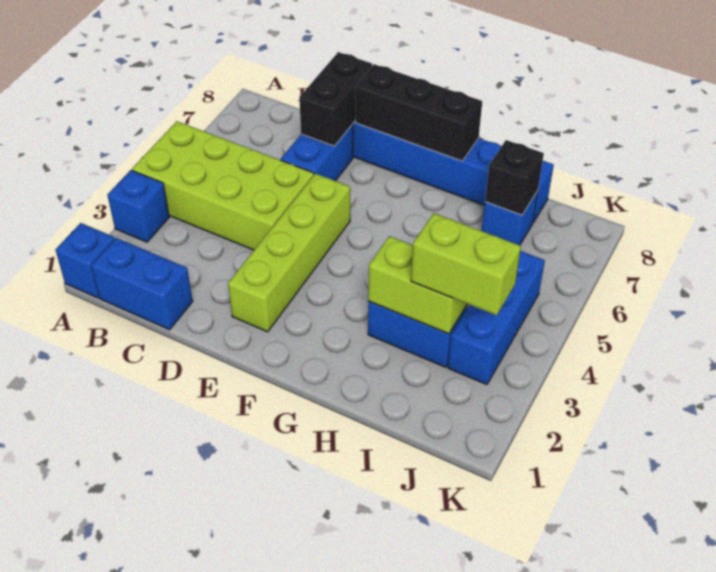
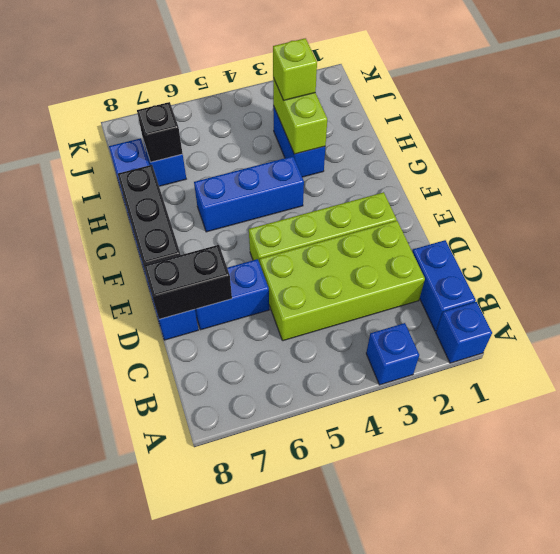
lime brick A4:D5 level 1 -> lime brick C2:D5 level 1
lime brick I3:J3 level 3 -> lime brick I3 level 3
blue brick J3:J5 level 1 -> blue brick G4:G6 level 1

